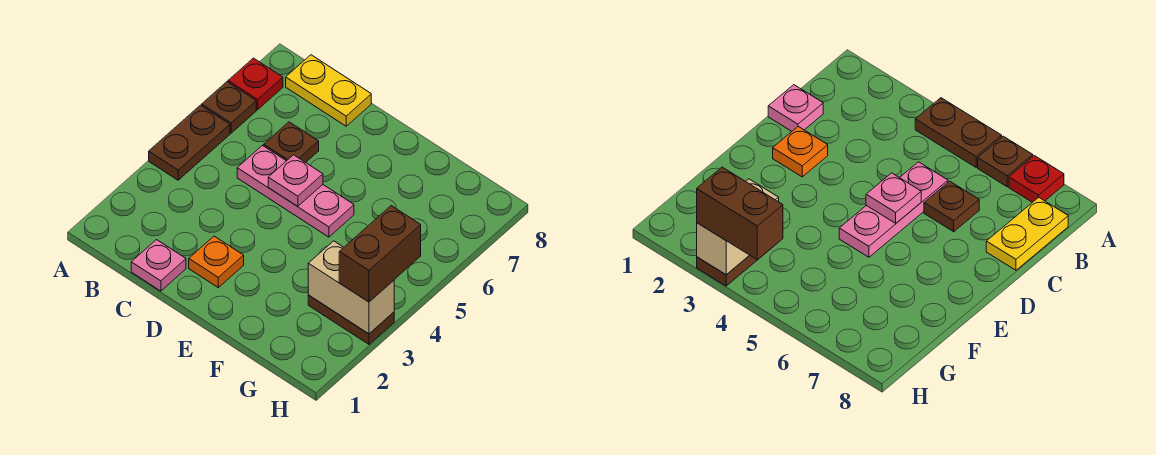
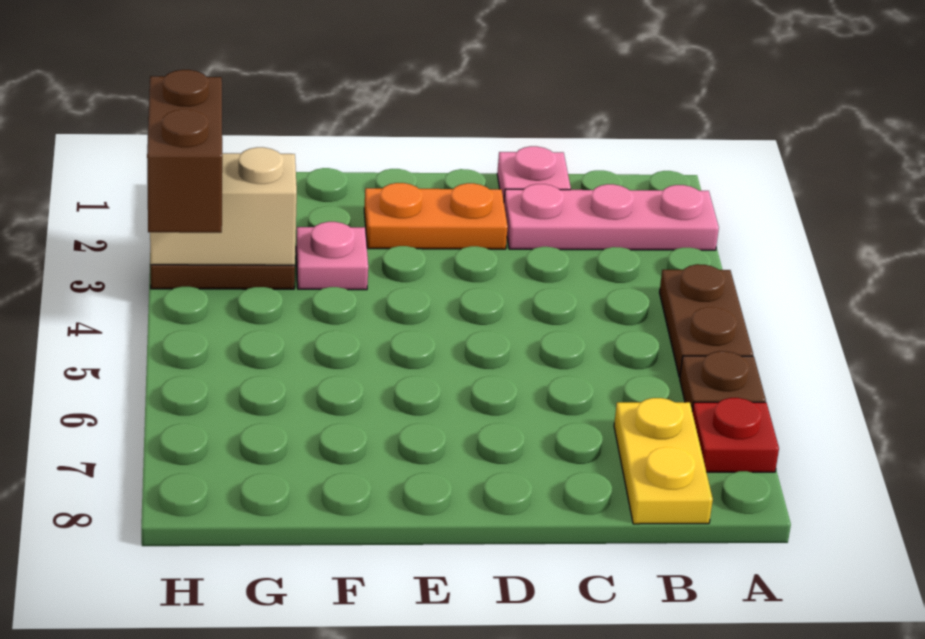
yellow plate B8:C8 level 1 -> yellow plate B7:B8 level 1
pink plate C5:E5 level 1 -> pink plate A2:C2 level 1
brown plate C6 level 1 -> none
orange plate D2 level 1 -> orange plate D2:E2 level 1
pink plate D5 level 2 -> pink plate F3 level 1

